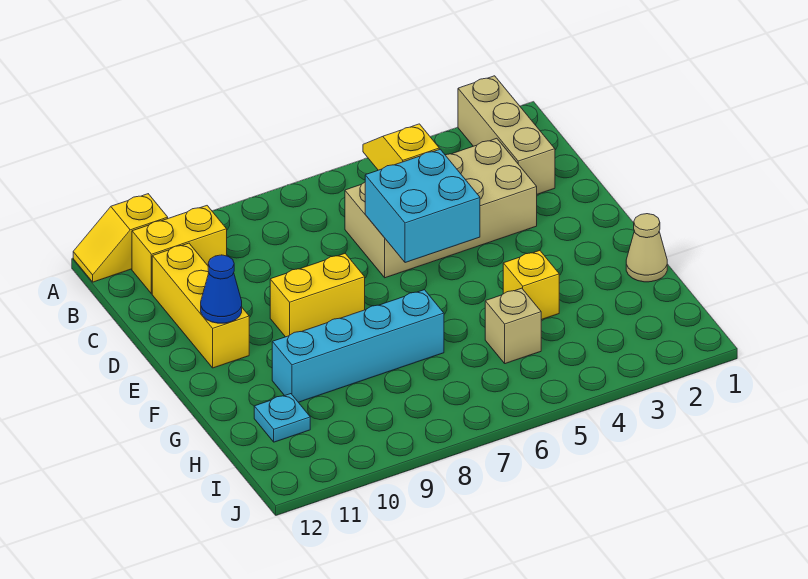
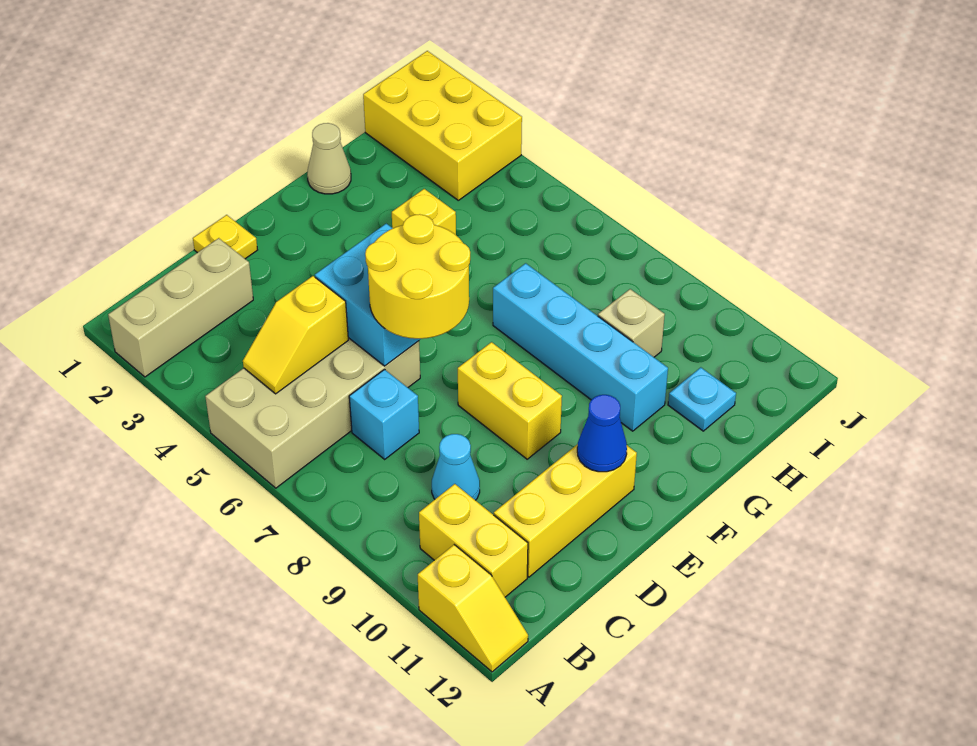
tan brick C3:D6 level 1 -> tan brick A5:D6 level 1
none -> cyan brick C7 level 1
none -> cyan cone C9 level 1
none -> yellow plate D1 level 1
none -> yellow round brick D6:E7 level 3
tan brick H5 level 1 -> tan brick H9 level 1
none -> yellow brick I1:J3 level 1

